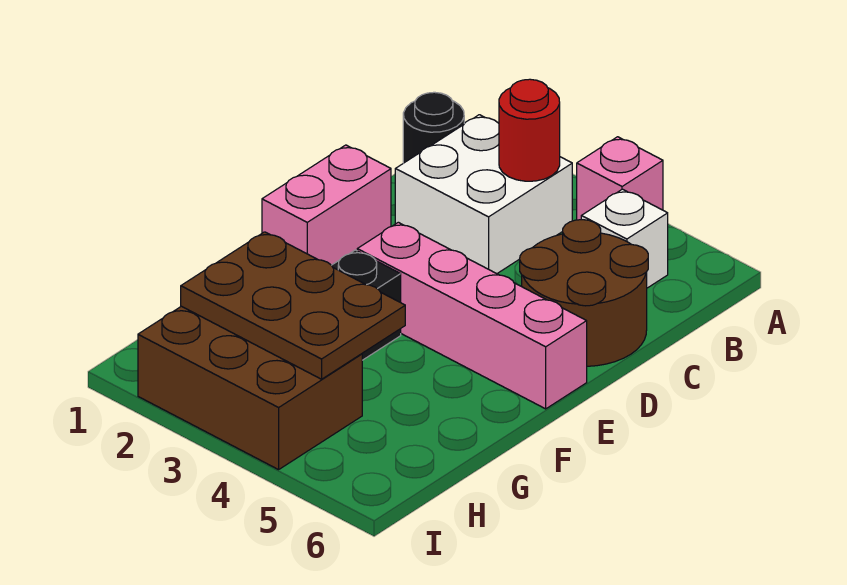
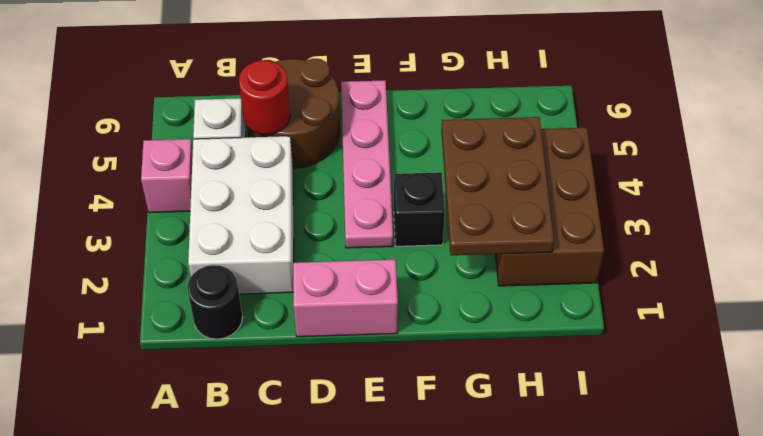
white brick B2:C3 level 1 -> white brick B2:C4 level 1
red round brick B3 level 2 -> red round brick C5 level 2
pink brick E3:E6 level 1 -> pink plate E3:E6 level 1

